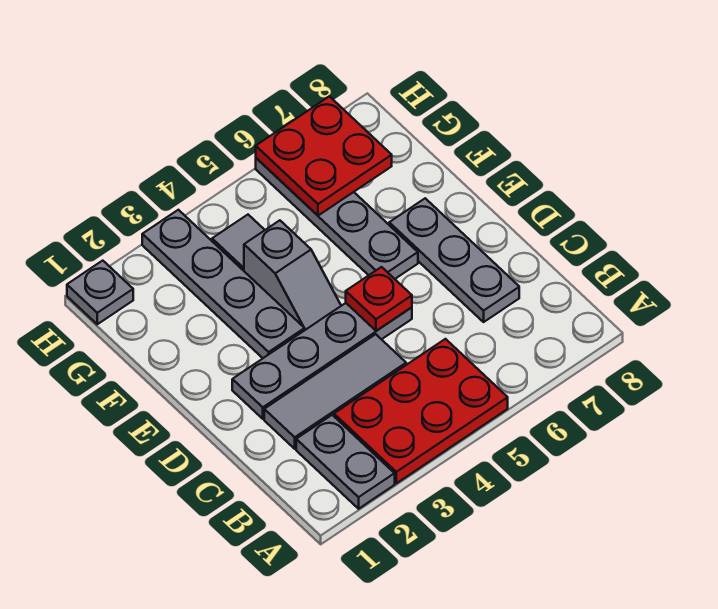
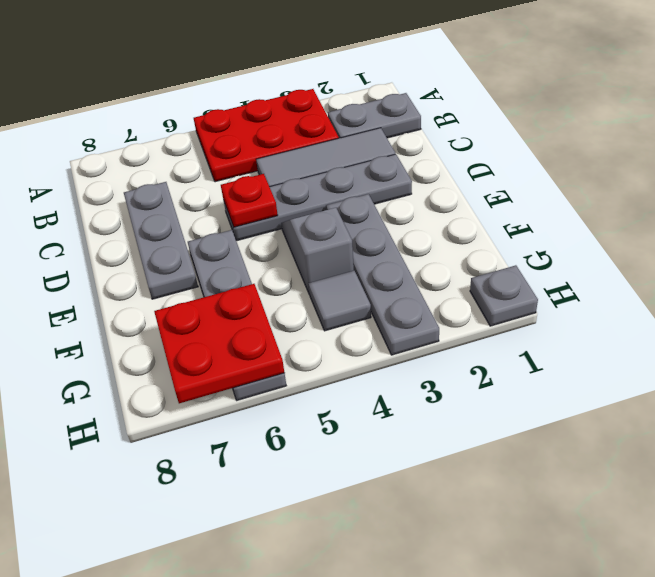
grey plate A2:B2 level 1 -> grey plate B1:B2 level 1

